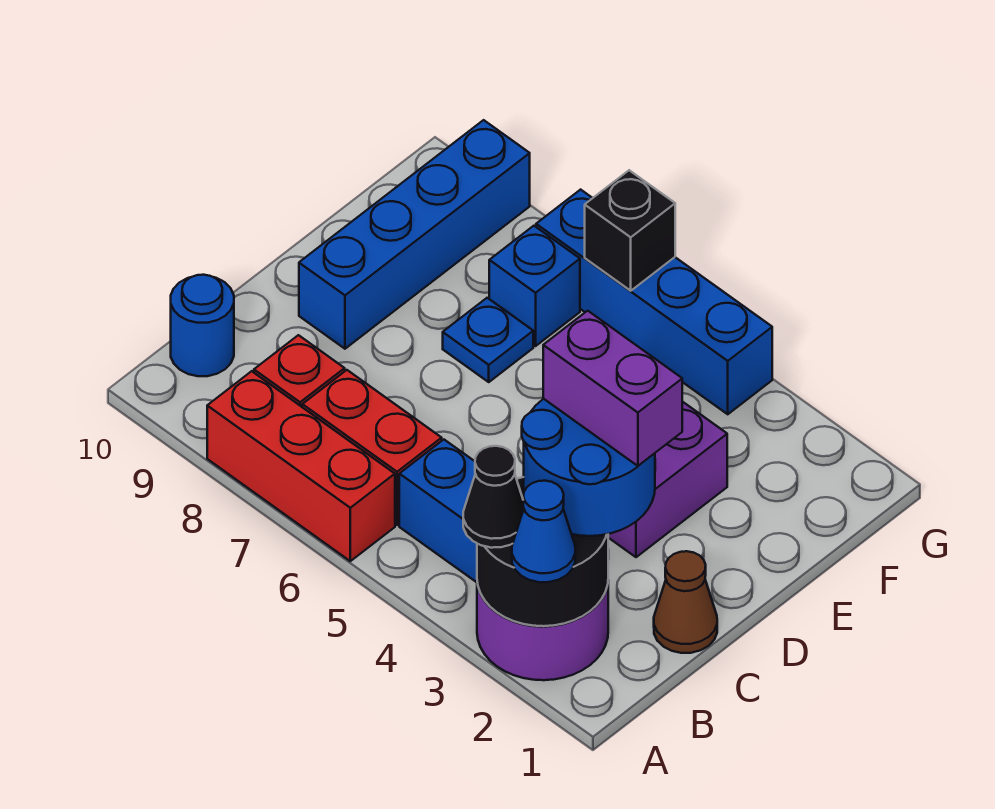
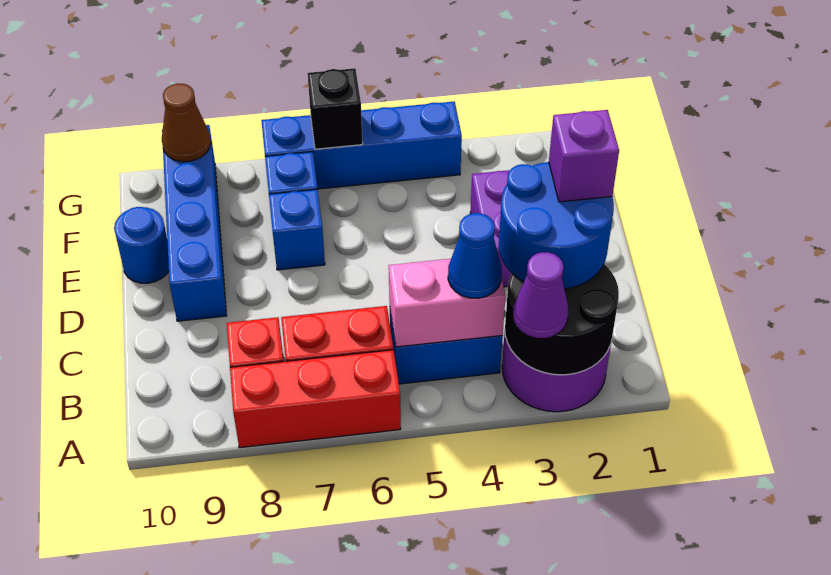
blue cone A2 level 3 -> blue cone B4 level 3
black cone A3 level 3 -> purple cone A3 level 3
none -> pink brick B4:B5 level 2
blue round brick B10 level 1 -> blue round brick E10 level 1
brown cone C1 level 1 -> brown cone G9 level 2
purple brick C2:C3 level 4 -> purple brick C2 level 4
blue plate E7 level 1 -> blue brick E7 level 1

